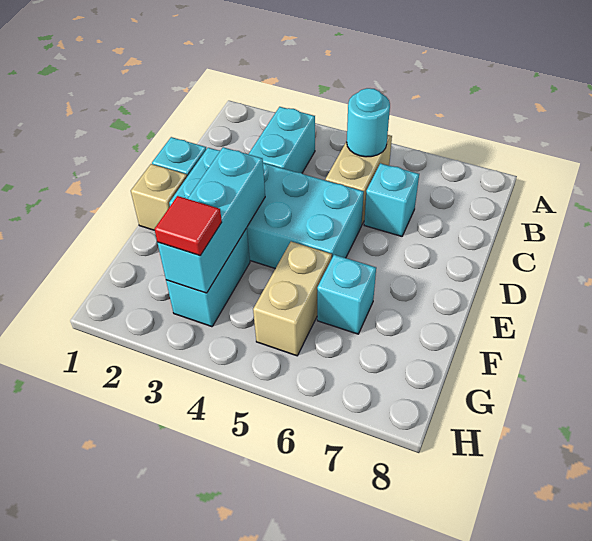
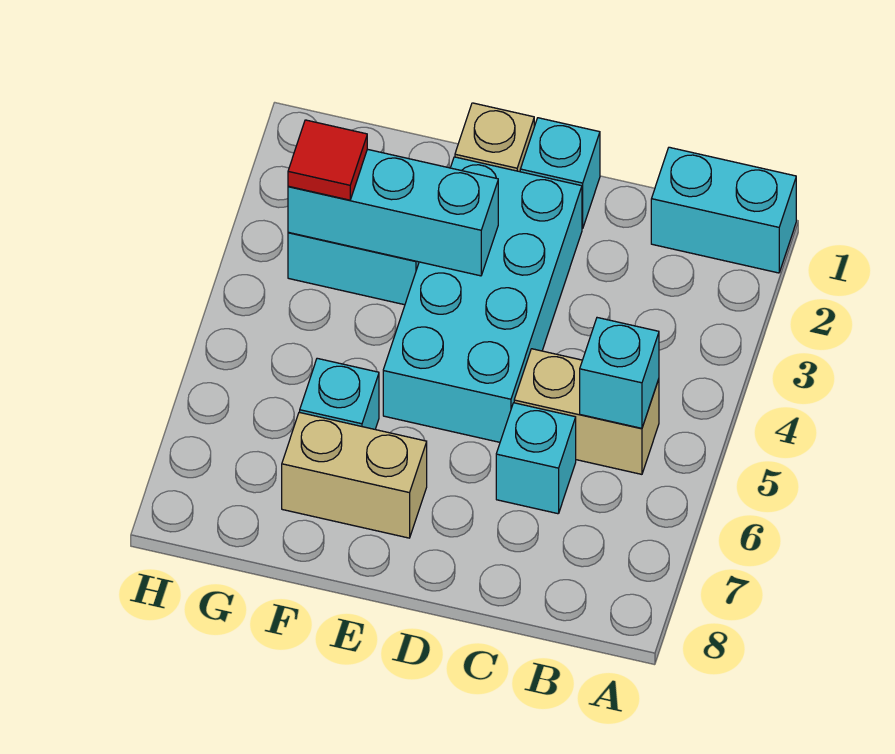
cyan brick B3:C3 level 1 -> cyan brick A1:B1 level 1
cyan round brick B5 level 2 -> cyan brick B5 level 2
tan brick F5:G5 level 1 -> tan brick E7:F7 level 1

